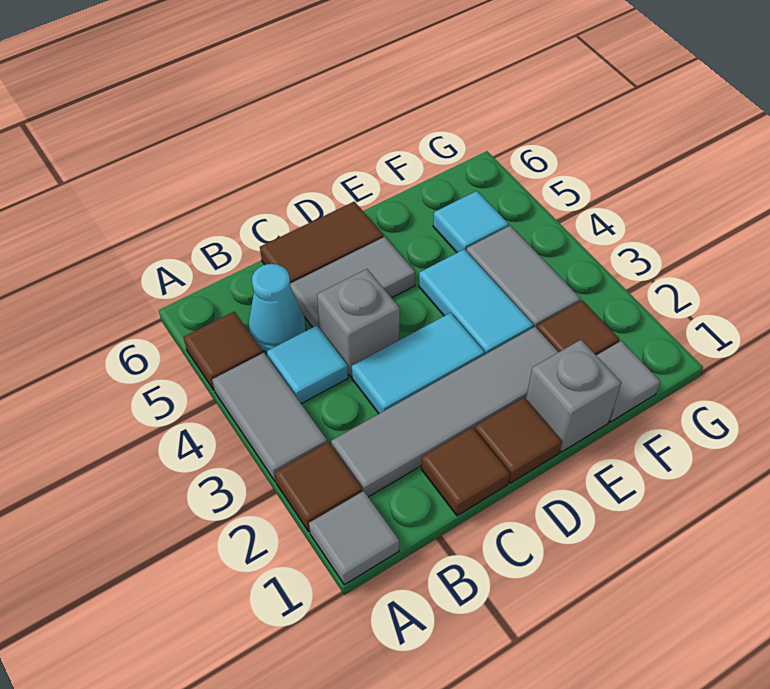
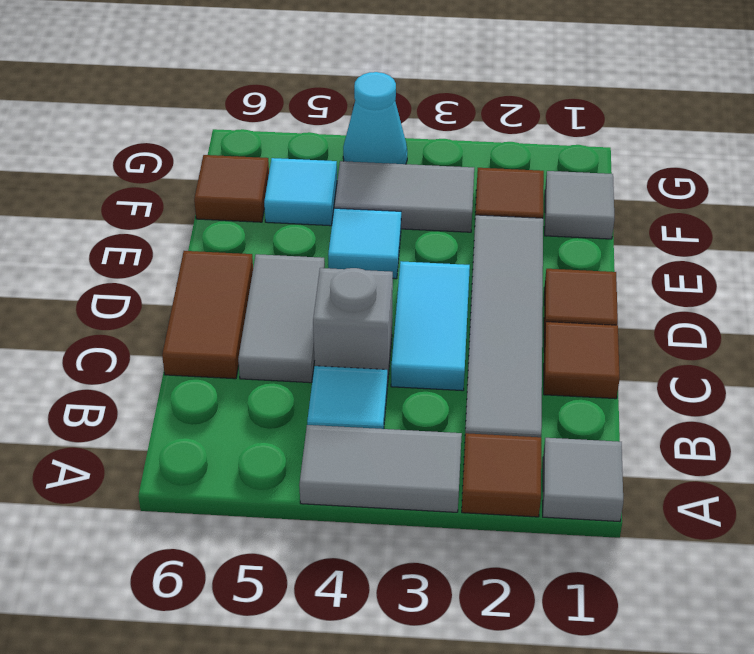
brown tile A5 level 1 -> brown tile F6 level 1
cyan cone B5 level 1 -> cyan cone G4 level 1
grey brick E1 level 1 -> none
cyan tile E3:E4 level 1 -> cyan tile E4 level 1

